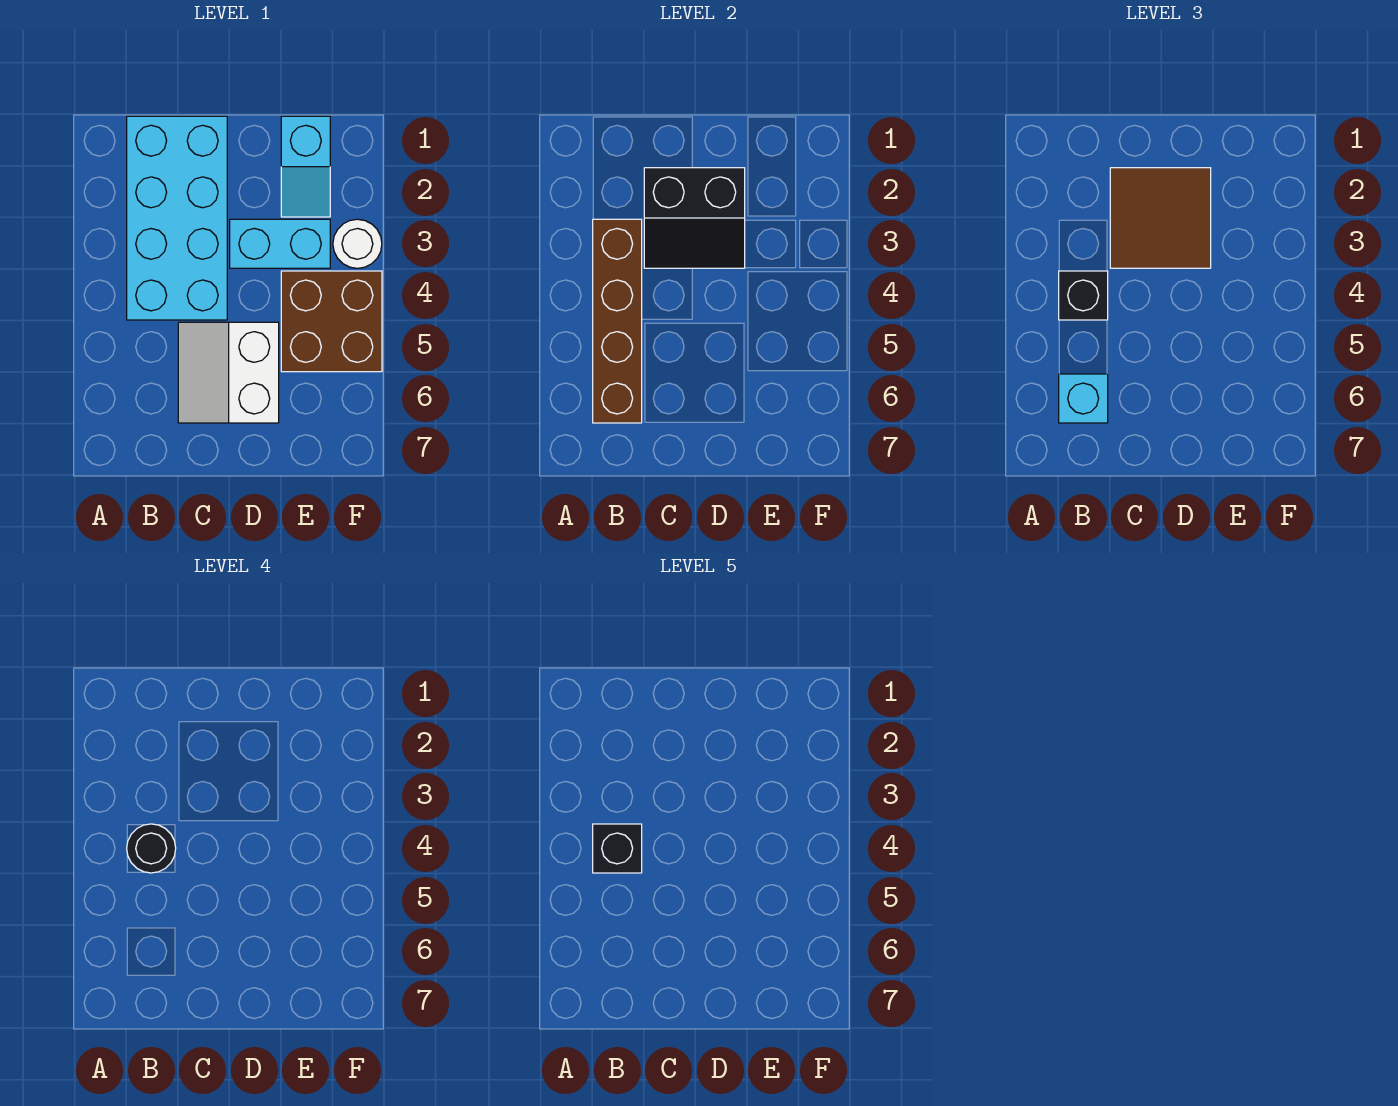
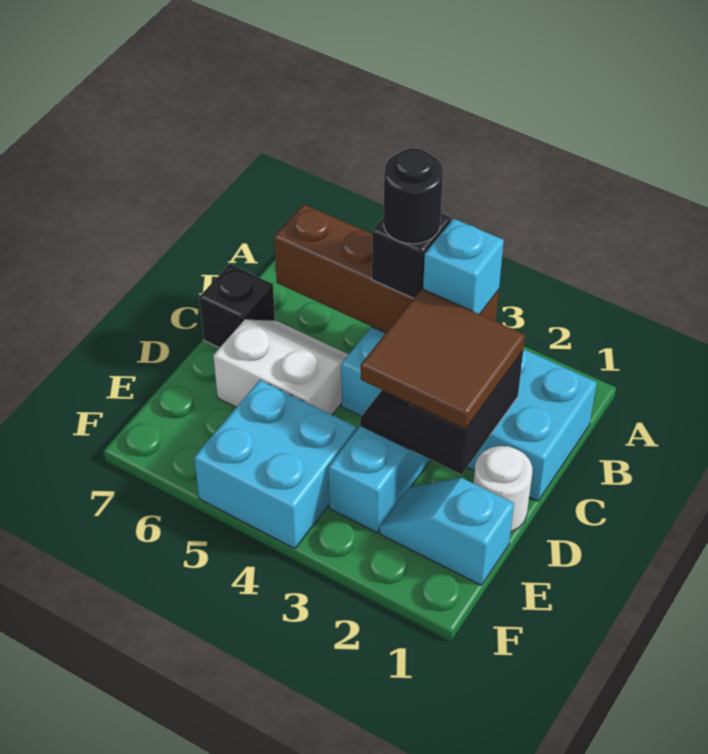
black brick B4 level 5 -> black brick C7 level 1
cyan brick B6 level 3 -> cyan brick B3 level 3
brown brick E4:F5 level 1 -> cyan brick E4:F5 level 1
white round brick F3 level 1 -> white round brick D1 level 1

